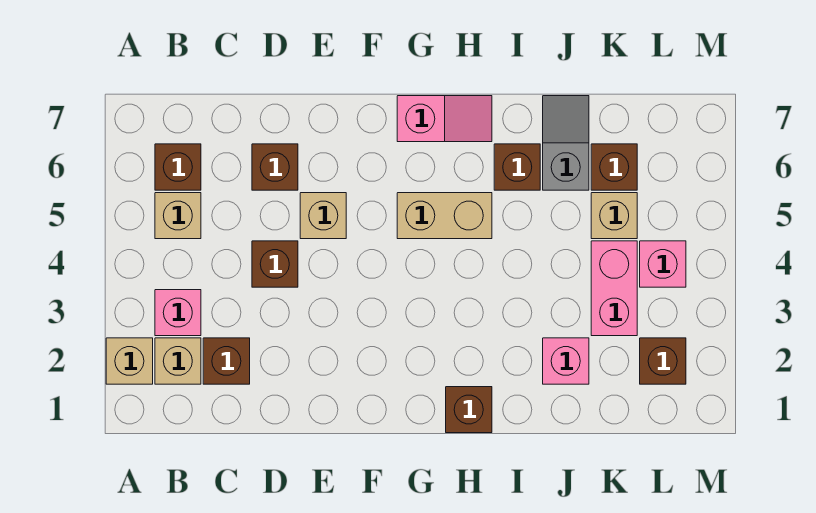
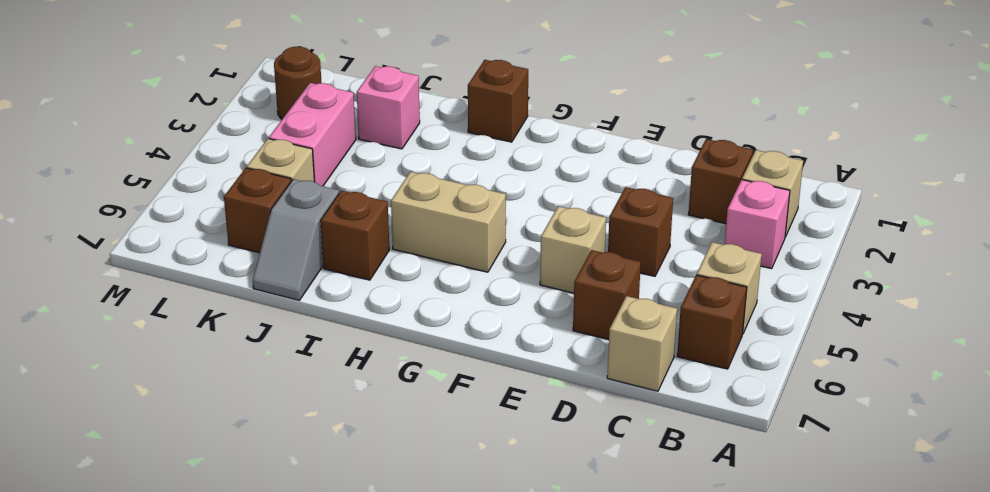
tan brick A2 level 1 -> tan brick C7 level 1
pink slope G7:H7 level 1 top G -> none
brown brick L2 level 1 -> brown round brick L2 level 1
pink brick L4 level 1 -> none

